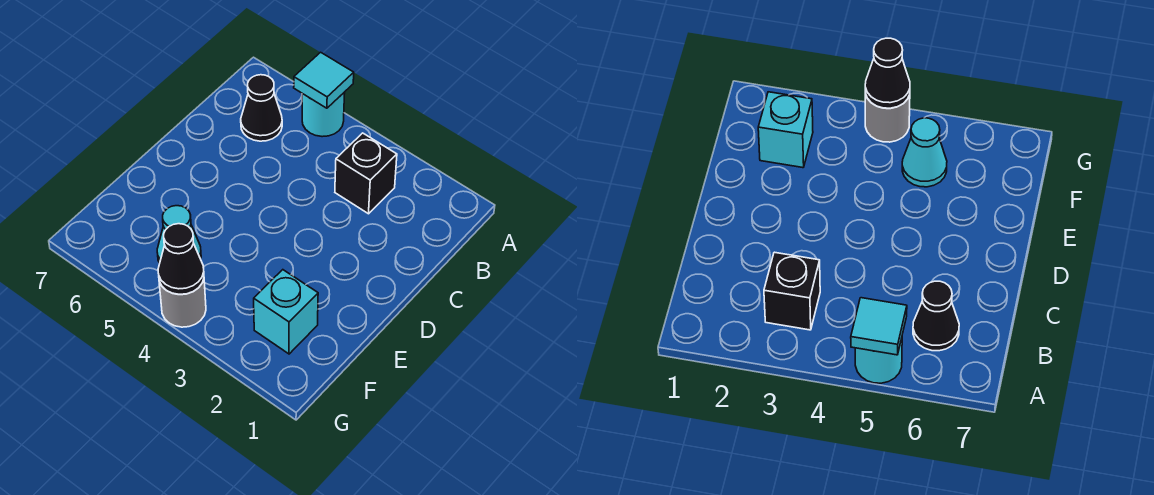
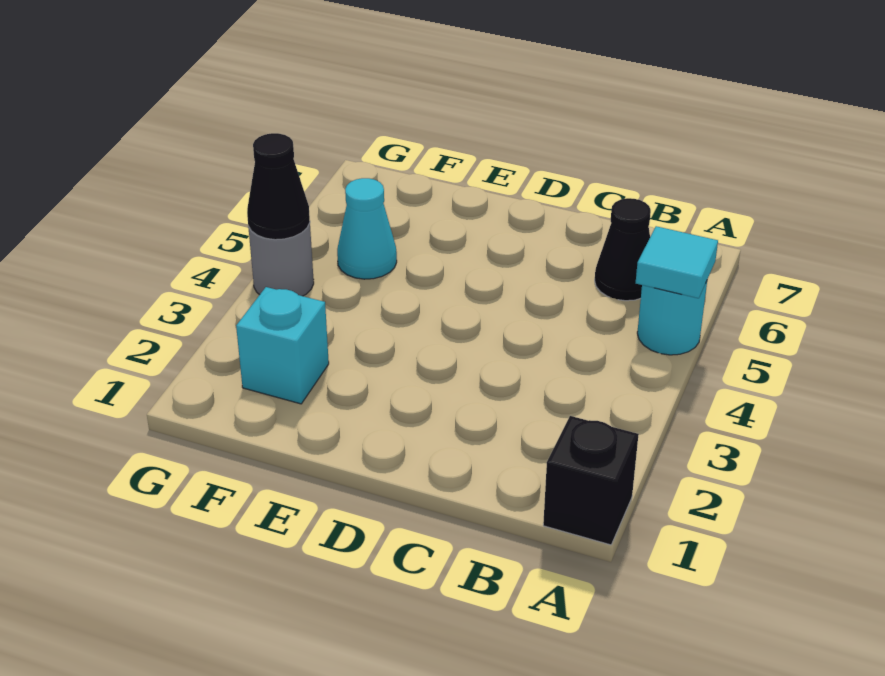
black brick B3 level 1 -> black brick A1 level 1

